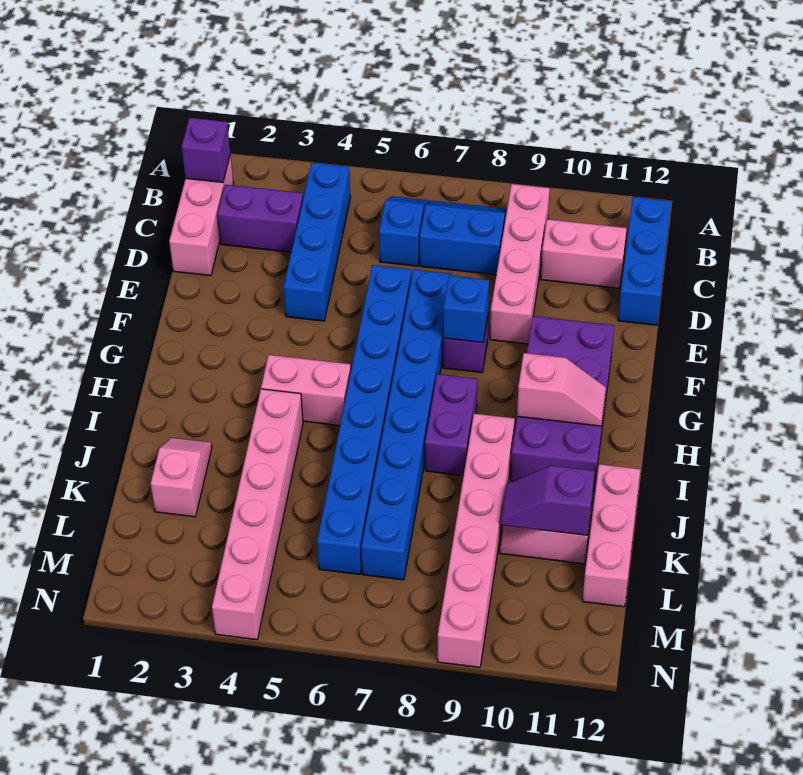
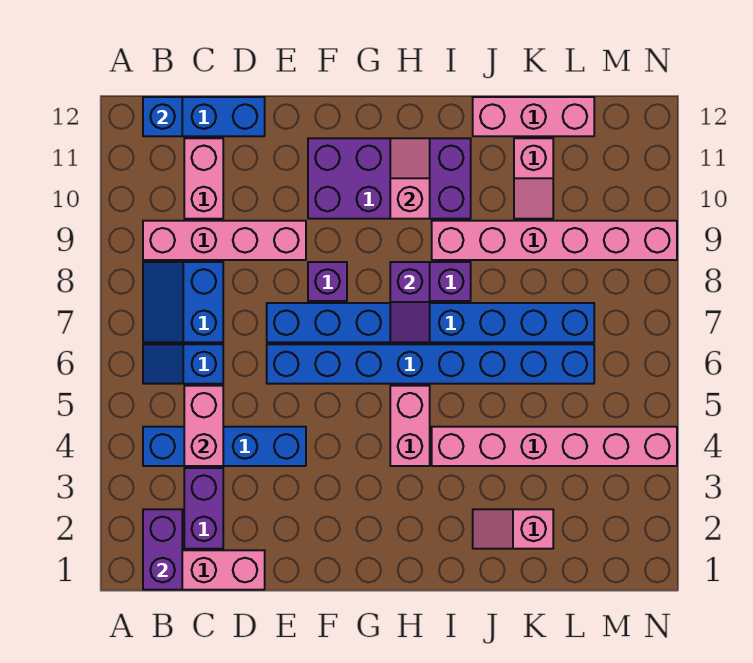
purple brick B1 level 2 -> purple brick B1:B2 level 2
none -> pink brick C4:C5 level 2
blue brick F8 level 2 -> blue brick B12 level 2
purple slope K10:K11 level 2 top 11 -> purple slope H7:H8 level 2 top 8

